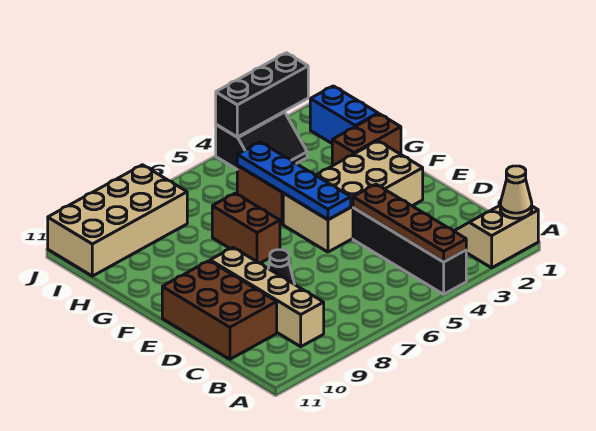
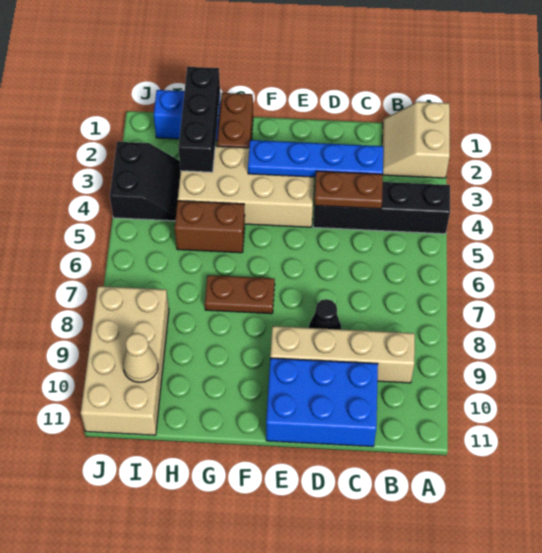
tan cone A1 level 2 -> tan cone I10 level 2
brown plate A4:D4 level 2 -> brown plate C4:D4 level 2
brown brick C10:E11 level 1 -> blue brick C10:E11 level 1
tan brick E2:F5 level 1 -> tan brick E3:H4 level 1
blue plate E5:H5 level 2 -> blue plate C3:F3 level 2
brown brick F7:G7 level 1 -> brown plate F7:G7 level 1
black brick J2:J4 level 2 -> black brick H1:H3 level 2

